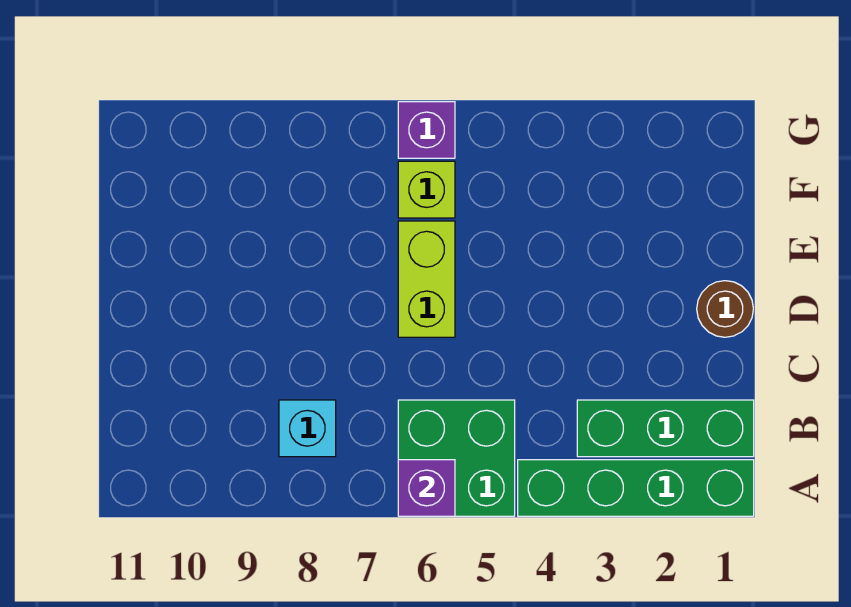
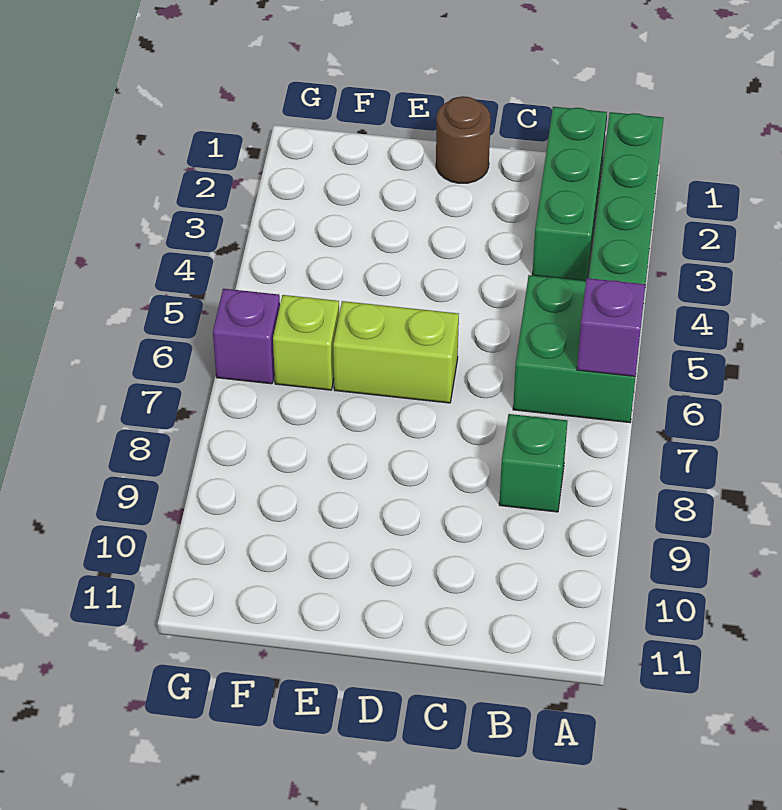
cyan brick B8 level 1 -> green brick B8 level 1

